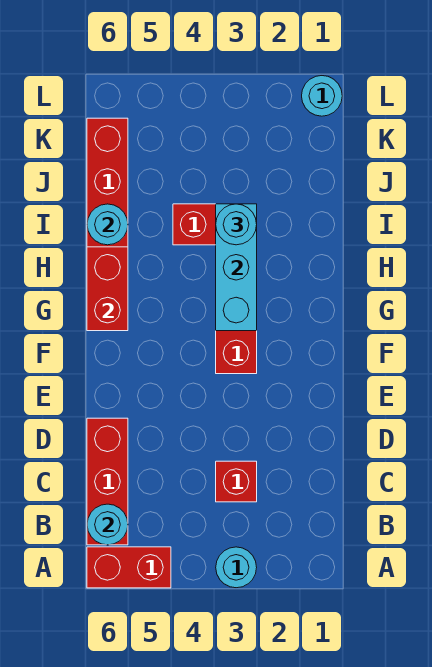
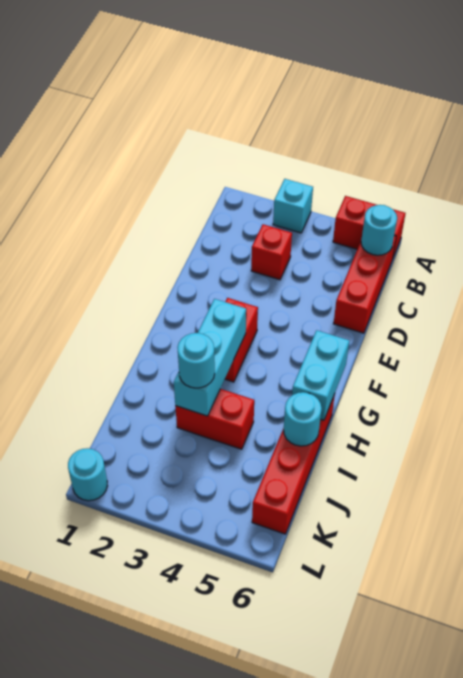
cyan round brick A3 level 1 -> cyan brick A3 level 1
red brick G6:H6 level 2 -> cyan brick G6:H6 level 2

